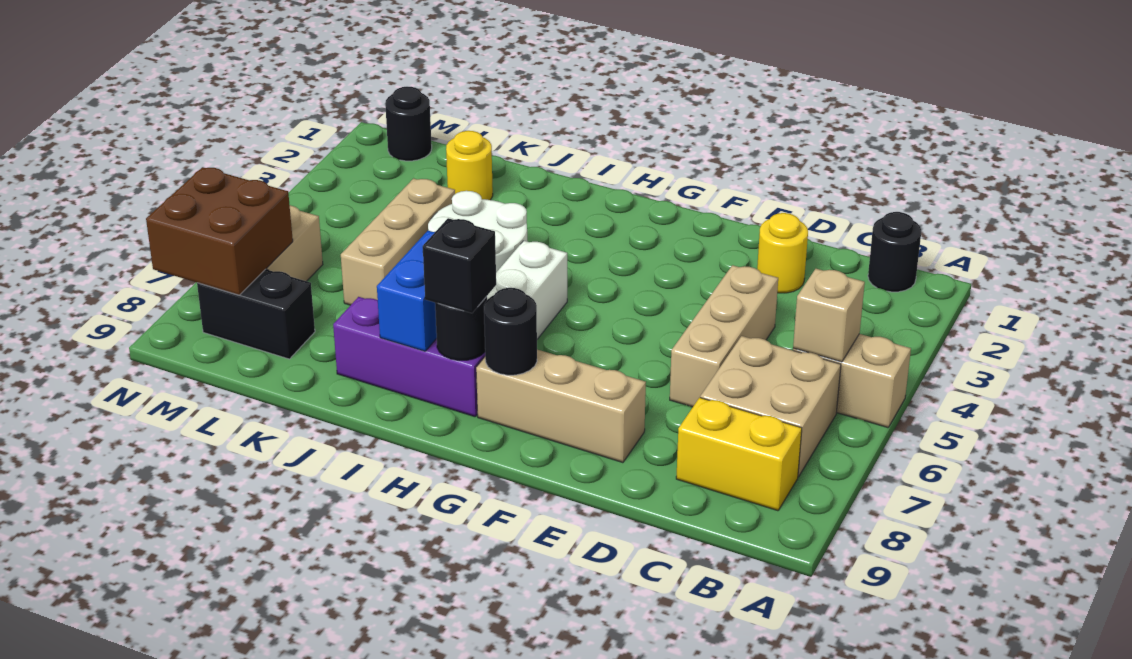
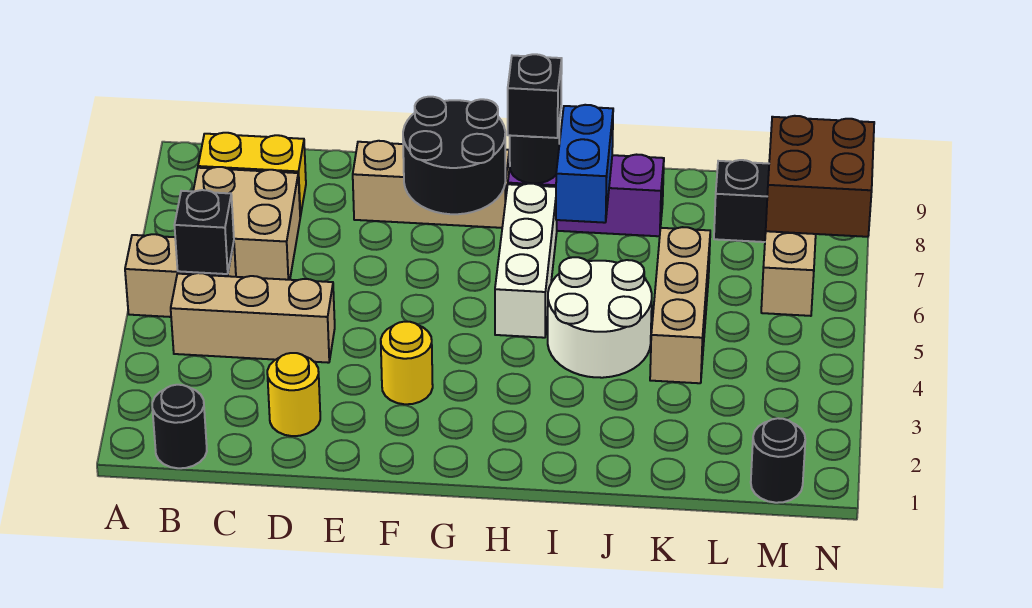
tan brick B5 level 2 -> black brick B5 level 2
tan brick D4:D6 level 1 -> tan brick B4:D4 level 1
black round brick G8 level 2 -> black round brick F7:G8 level 2
yellow round brick K2 level 1 -> yellow round brick F3 level 1

